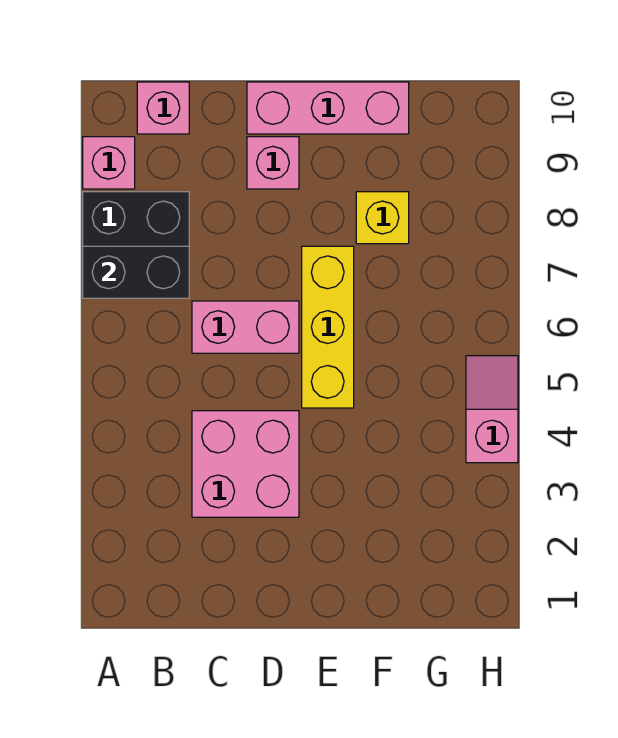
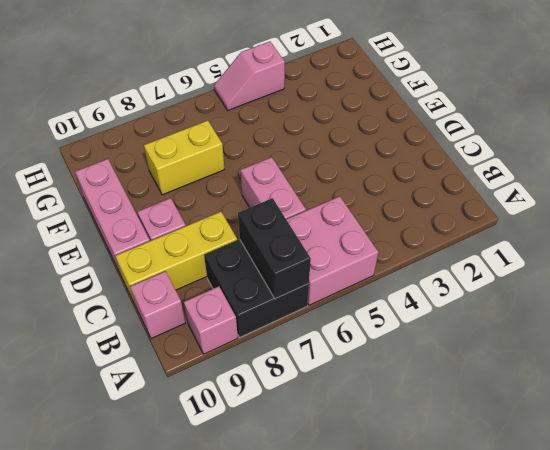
pink brick C3:D4 level 1 -> pink brick A5:B6 level 1
yellow brick E5:E7 level 1 -> yellow brick C8:C10 level 1
yellow brick F8 level 1 -> yellow brick F7:F8 level 1

